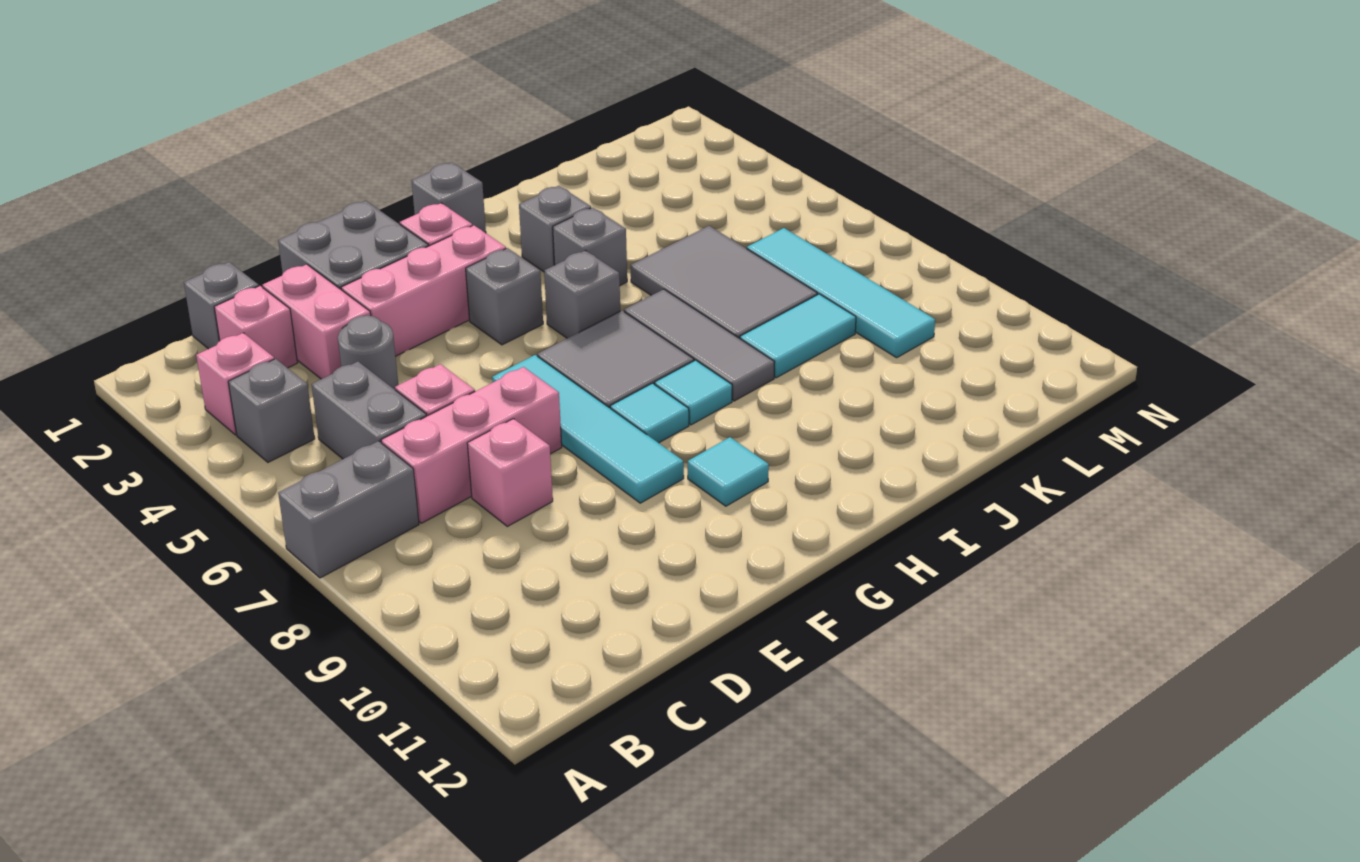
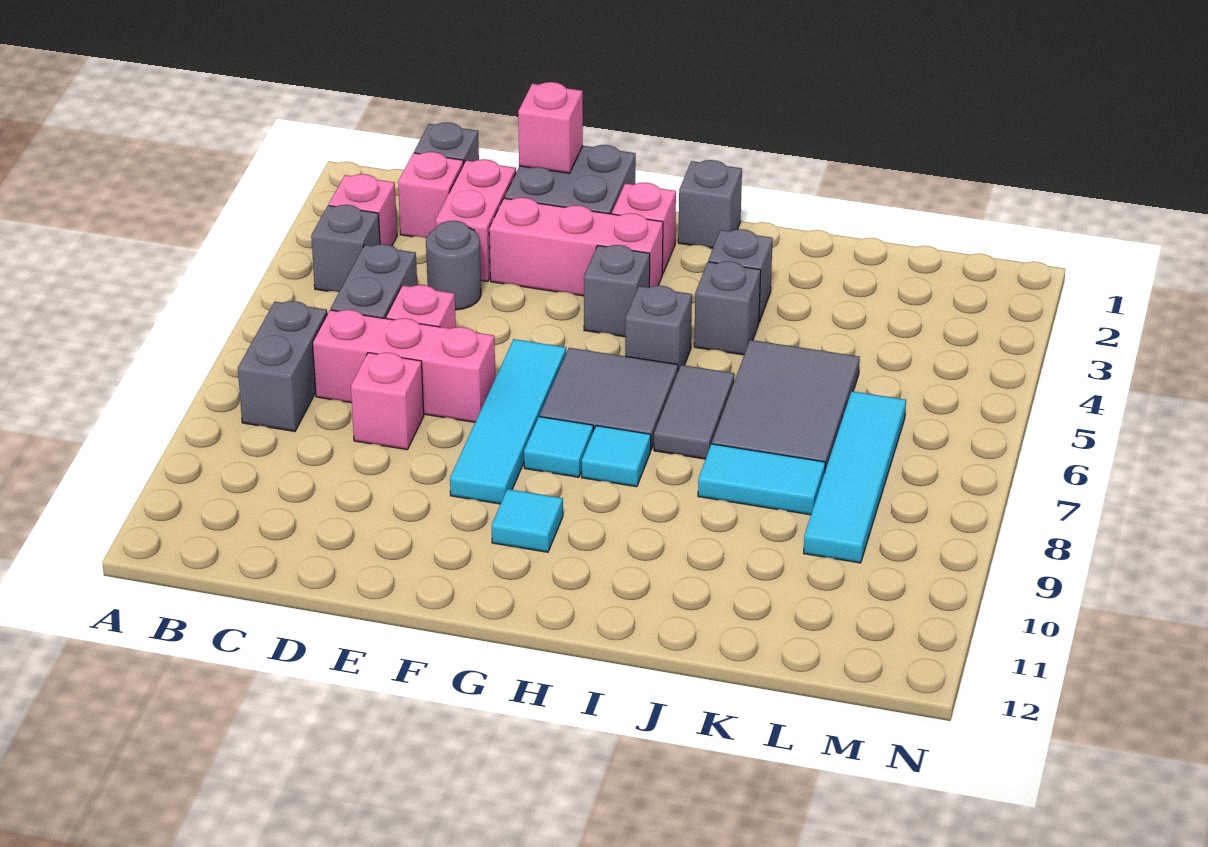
grey brick A7:B7 level 1 -> grey brick B7:B8 level 1
none -> pink brick E1 level 2
grey tile I6:I8 level 1 -> grey tile I6:I7 level 1

